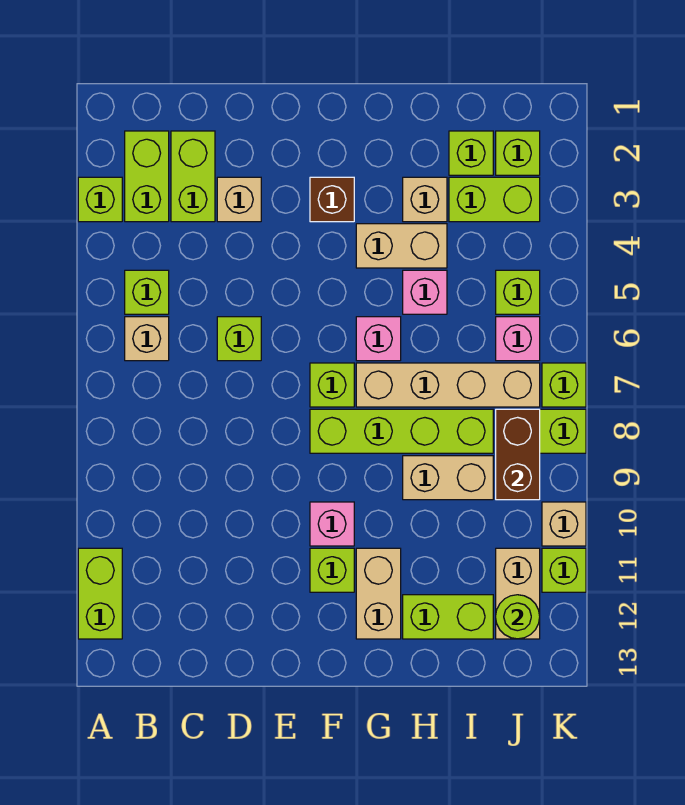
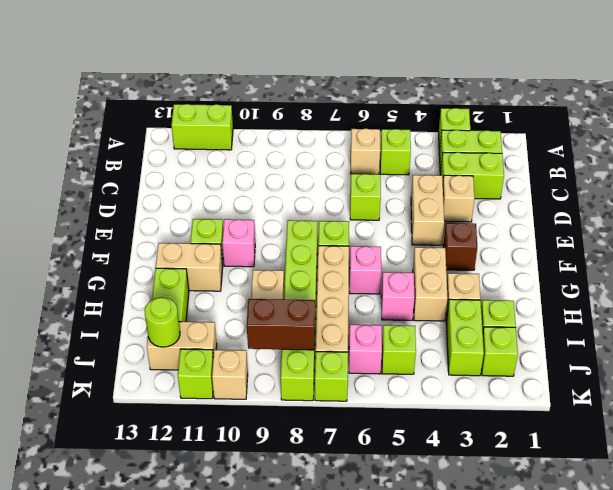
none -> tan brick D4:E4 level 1

